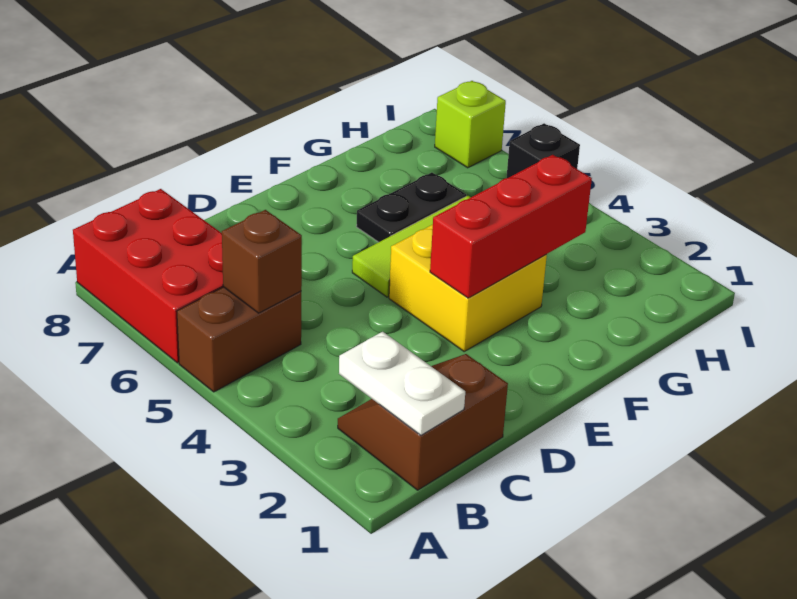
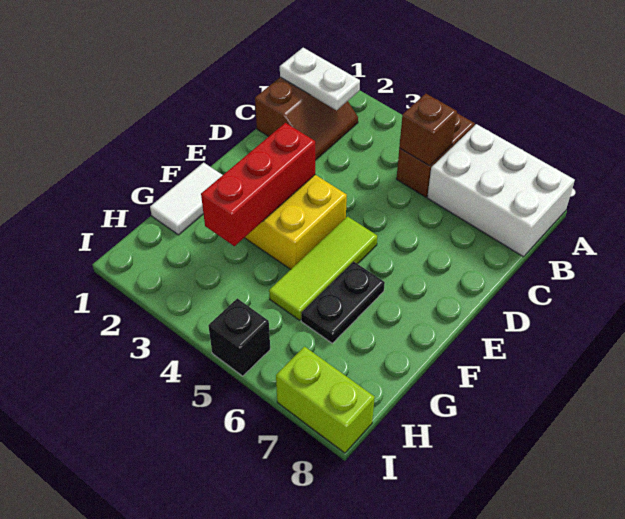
red brick A6:B8 level 1 -> white brick A6:B8 level 1
none -> white tile F1:G1 level 1
lime brick I7 level 1 -> lime brick I7:I8 level 1

